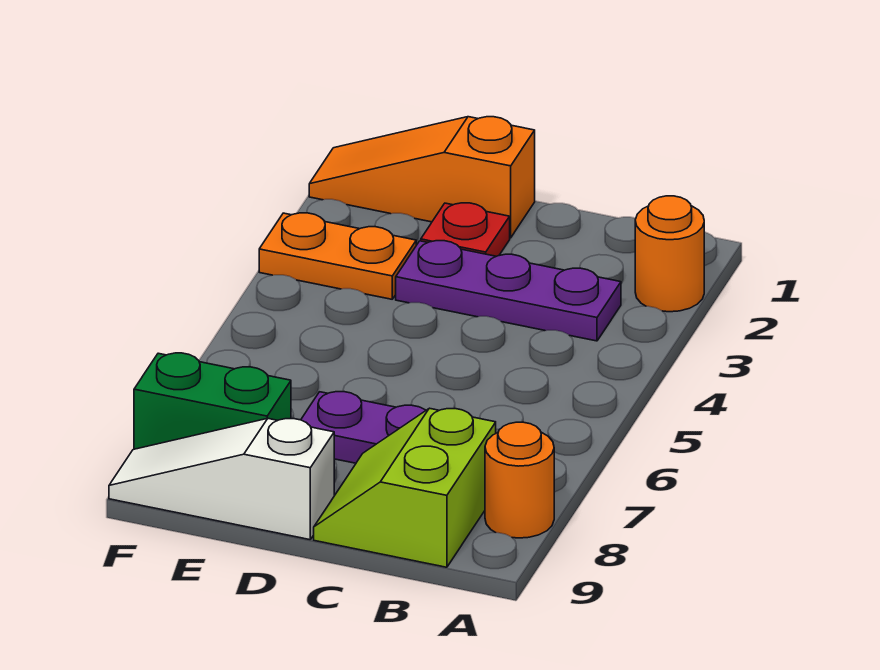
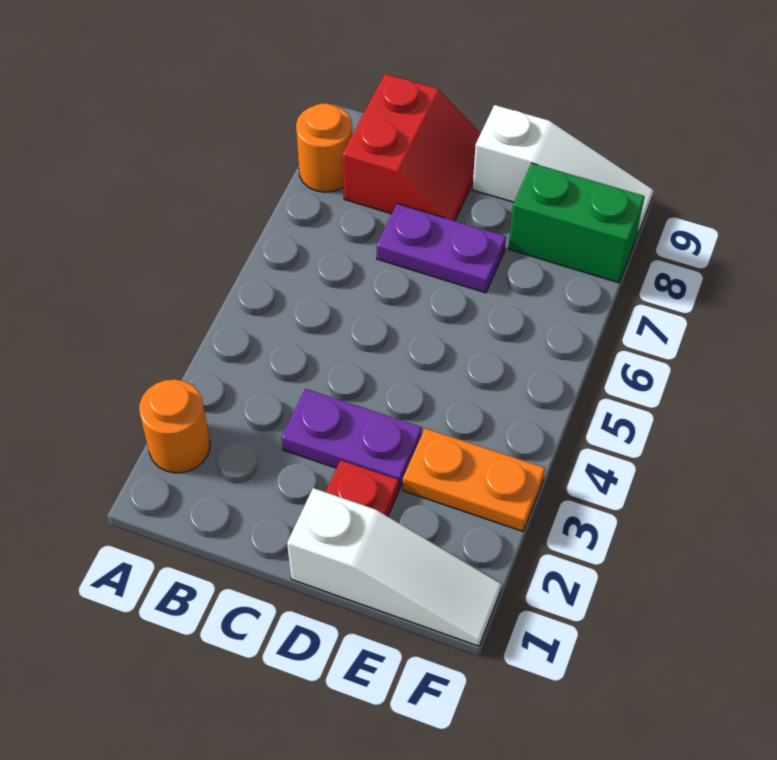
purple plate B3:D3 level 1 -> purple plate C3:D3 level 1
lime slope B8:C9 level 1 top B -> red slope B8:C9 level 1 top B
orange slope D1:F1 level 1 top D -> white slope D1:F1 level 1 top D

